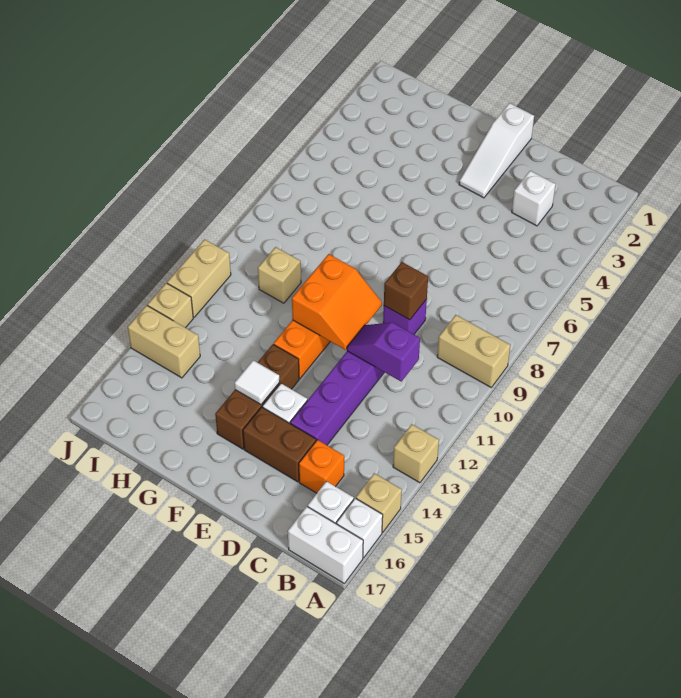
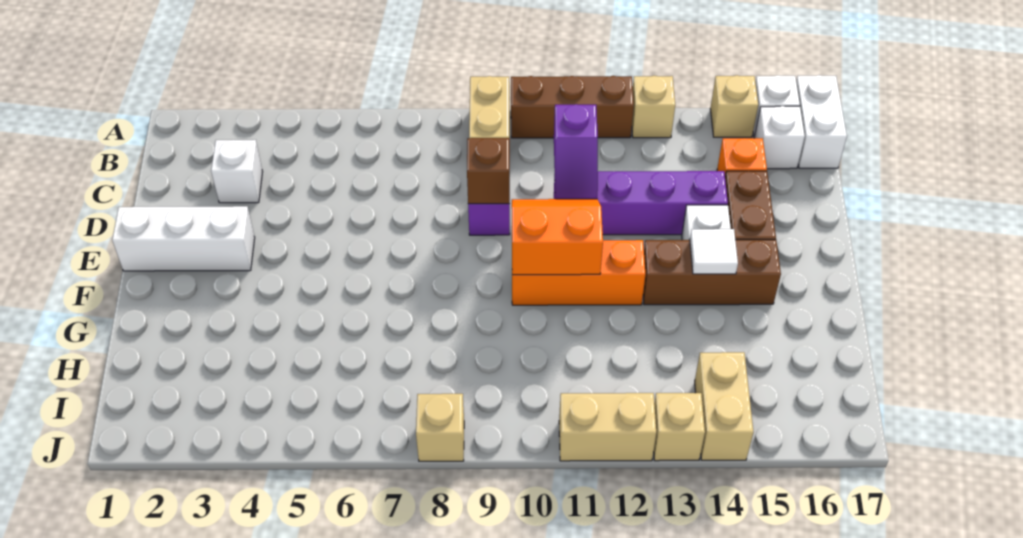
none -> brown brick A10:A12 level 1
white slope E1:E3 level 1 top 1 -> white brick E1:E3 level 1
tan brick H10 level 1 -> tan brick J8 level 1

